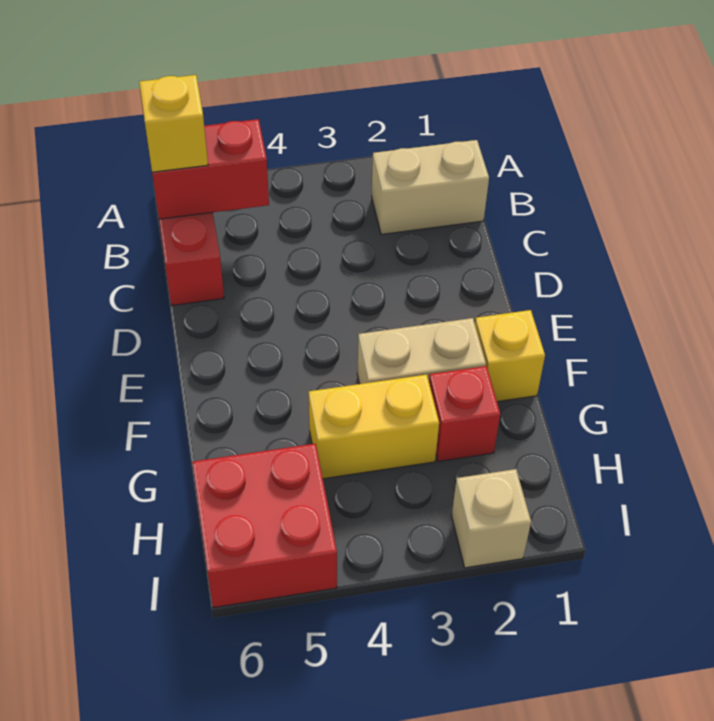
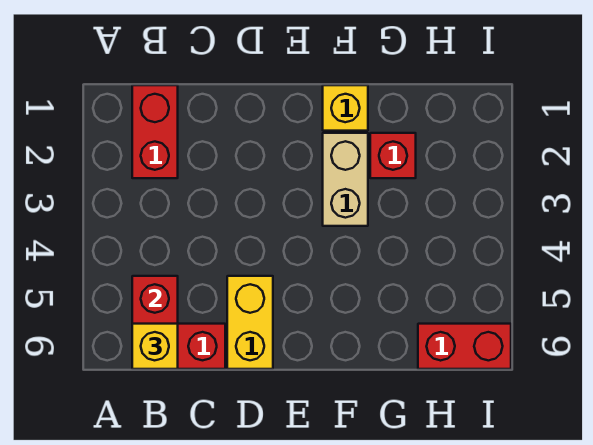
tan brick B1:B2 level 1 -> red brick B1:B2 level 1
yellow brick G3:G4 level 1 -> yellow brick D5:D6 level 1
red brick H5:I6 level 1 -> red brick H6:I6 level 1
tan brick I2 level 1 -> none

